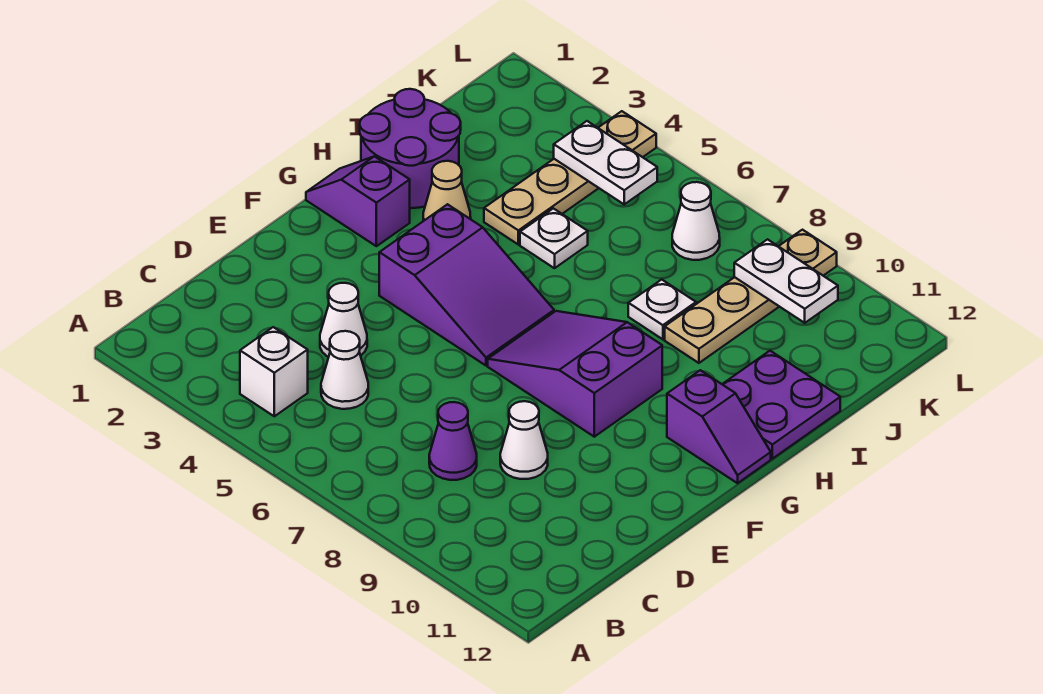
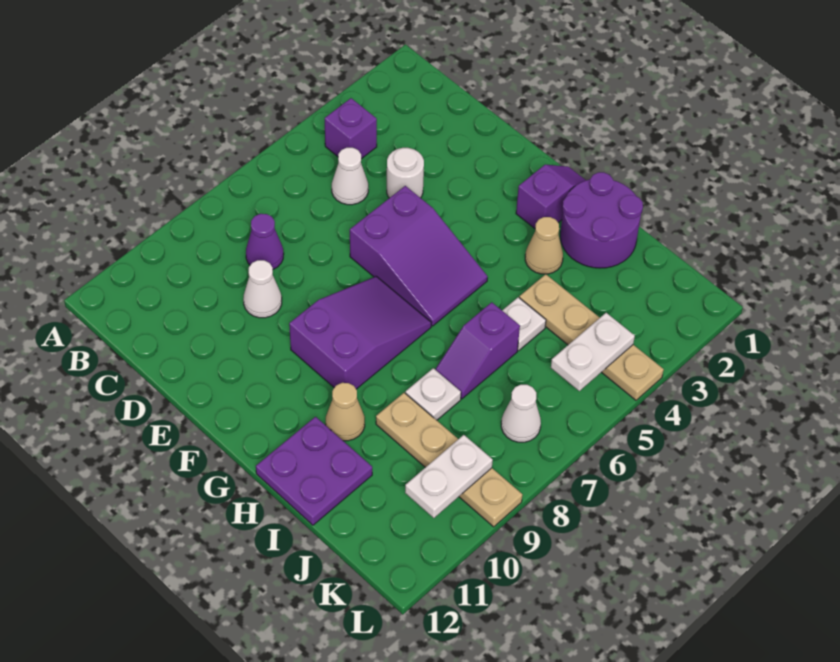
white brick B4 level 1 -> purple brick B4 level 1
white cone D4 level 1 -> white round brick D4 level 1
purple slope F4:G6 level 1 top 4 -> purple slope E5:G6 level 1 top E
purple slope G11:G12 level 1 top 11 -> purple slope I6:I7 level 1 top 6
none -> tan cone H10 level 1

